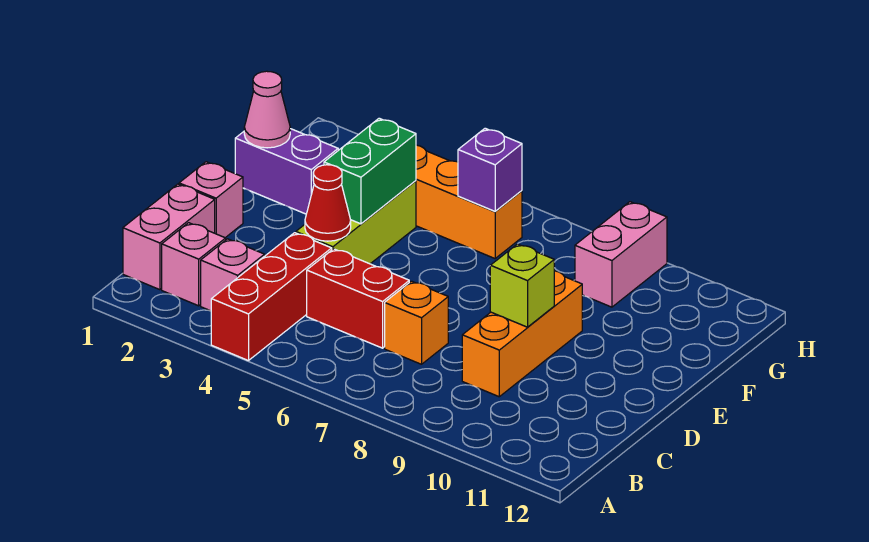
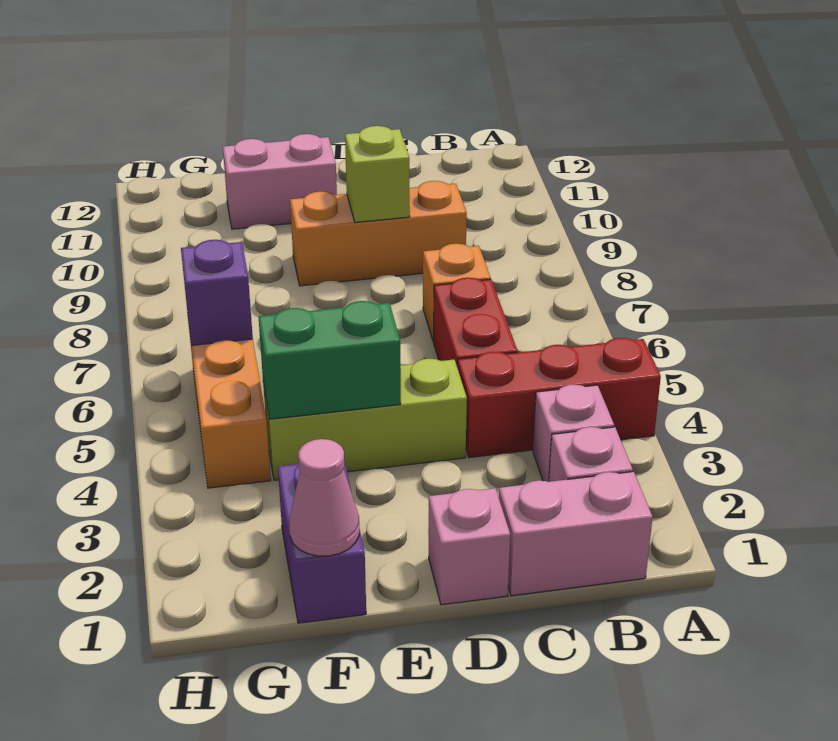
red cone D4 level 2 -> none
pink brick G9:H9 level 1 -> pink brick E11:F11 level 1

